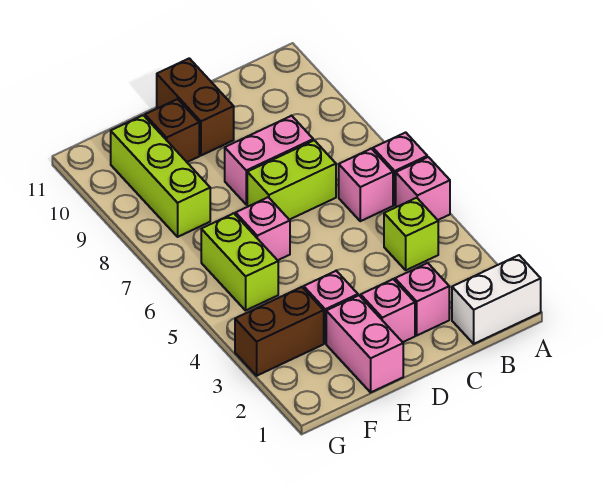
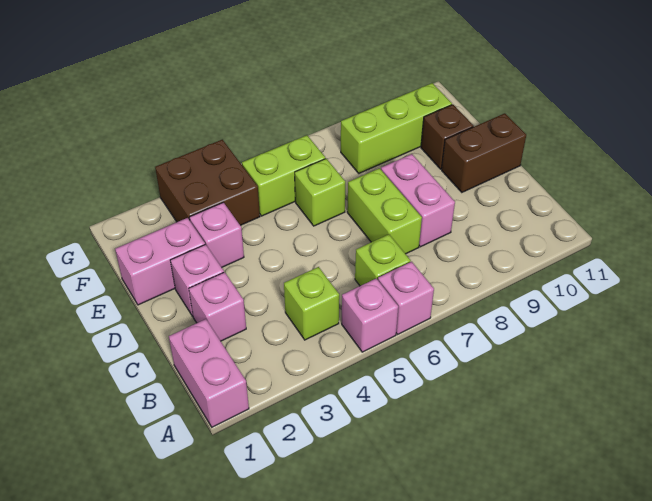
white brick A1:B1 level 1 -> pink brick A1:B1 level 1
pink brick B6 level 1 -> lime brick B6 level 1
pink brick E6 level 1 -> lime brick E6 level 1
brown brick F3:G3 level 1 -> brown brick F3:G4 level 1

